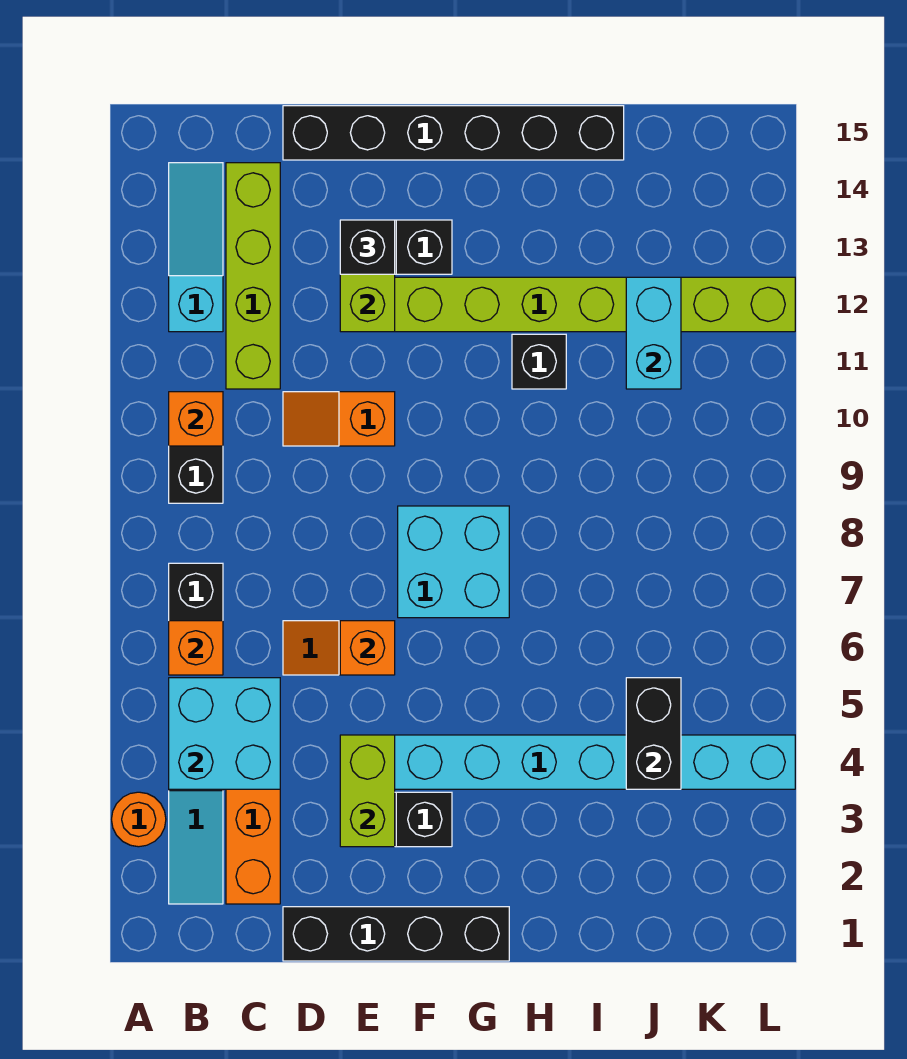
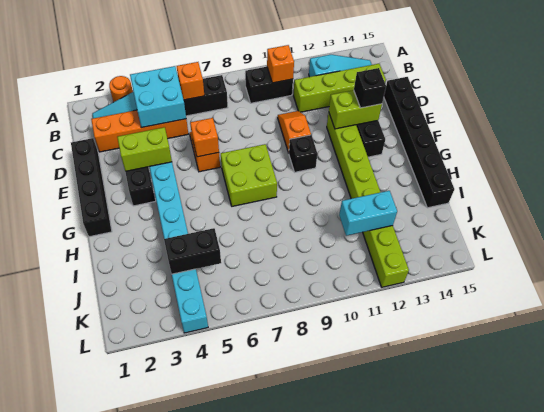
cyan brick F7:G8 level 1 -> lime brick F7:G8 level 1
black brick H11 level 1 -> black brick F10 level 1

